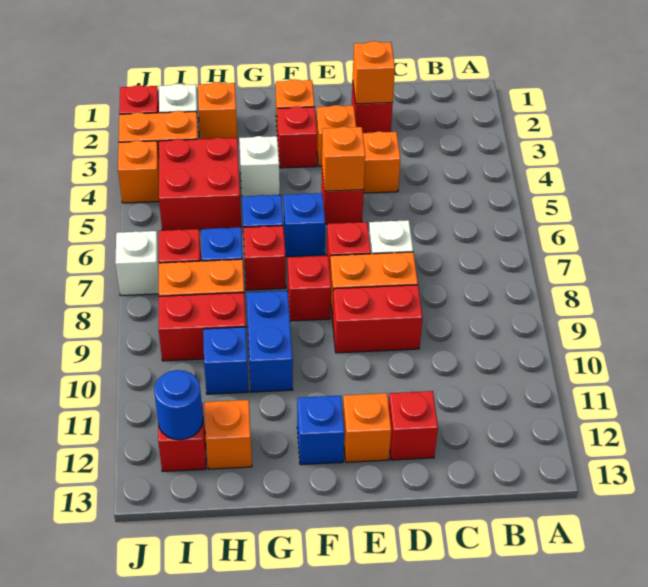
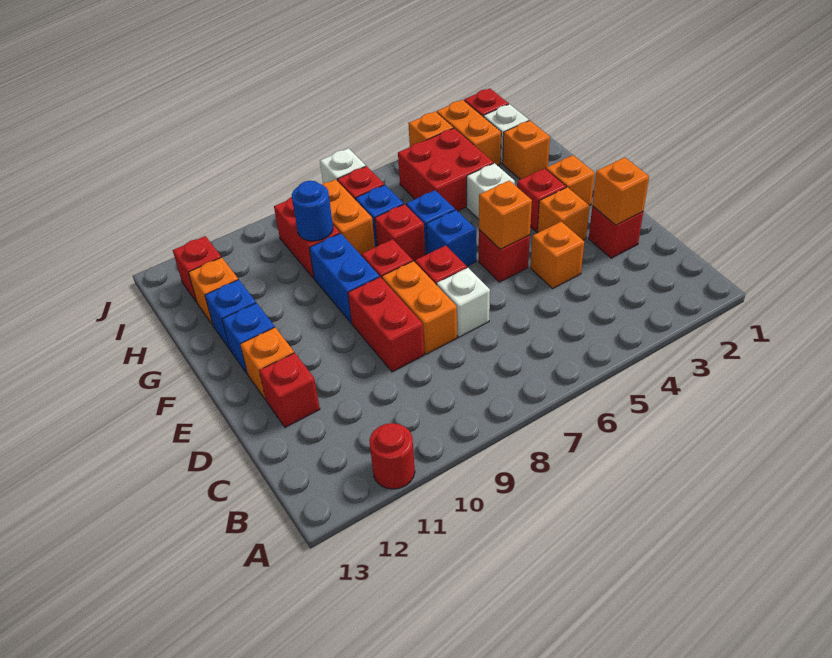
none -> red round brick A11 level 1
blue brick G9:G10 level 1 -> blue brick F9:G9 level 1
blue brick H10 level 1 -> blue brick G12 level 1
blue round brick I12 level 2 -> blue round brick H9 level 2

